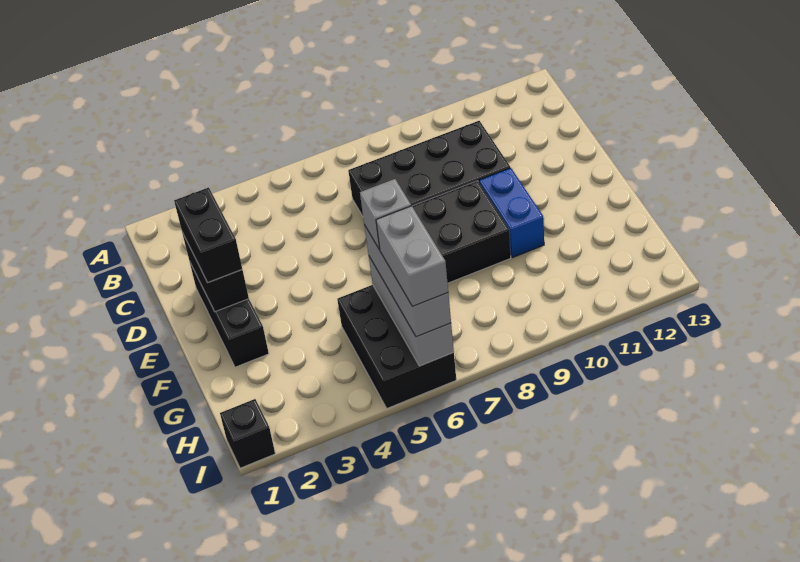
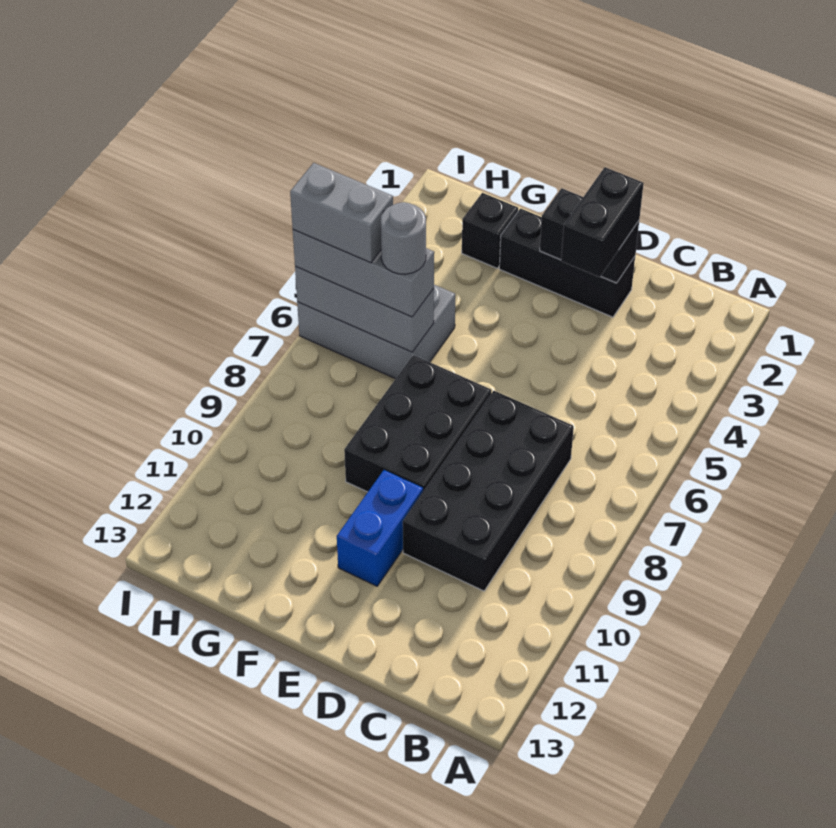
black brick D2:E2 level 3 -> black brick D2:D3 level 3
blue brick E10:F10 level 1 -> blue brick E10:E11 level 1
black brick G5:I6 level 1 -> grey brick G5:I6 level 1
grey brick G6 level 4 -> grey round brick G6 level 4
black brick I1 level 1 -> black brick G2 level 1

